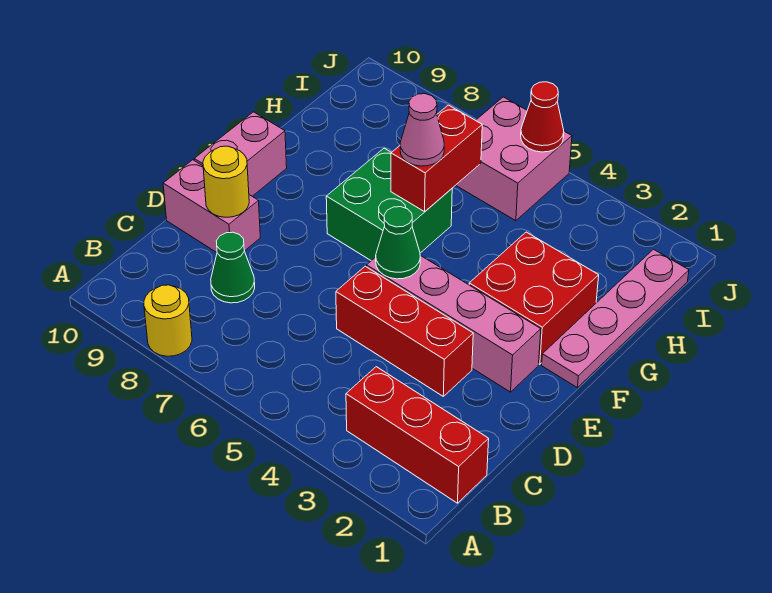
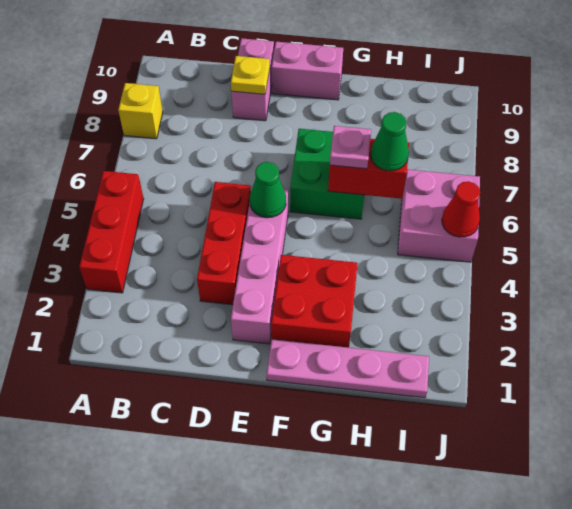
yellow round brick A8 level 1 -> yellow brick A8 level 1
red brick B1:B3 level 1 -> red brick A3:A5 level 1
green cone C8 level 1 -> green cone H6 level 3
yellow round brick D9 level 2 -> yellow plate D9 level 2
pink cone G6 level 3 -> pink plate G6 level 3

